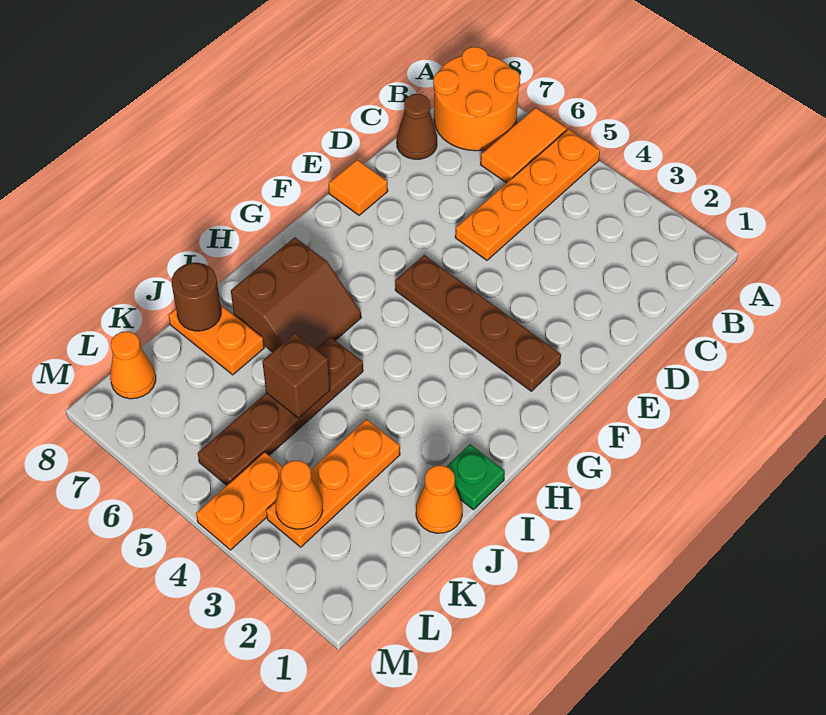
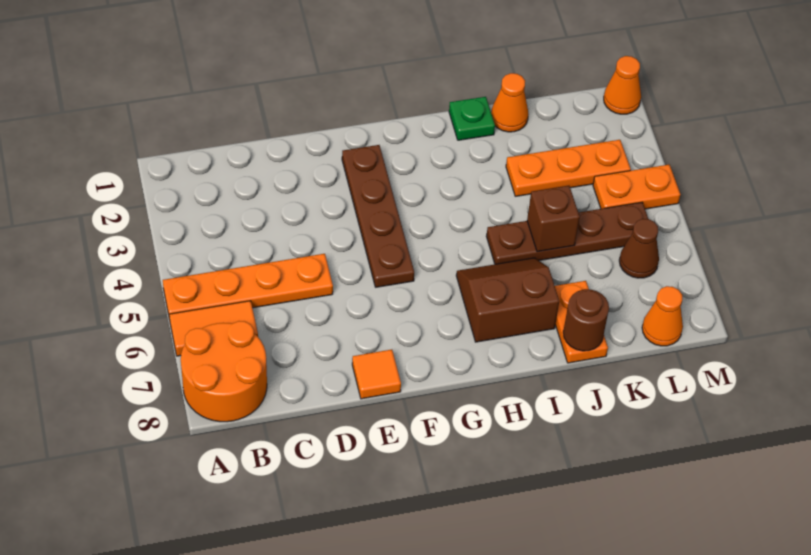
brown cone C8 level 1 -> brown cone L6 level 1
orange cone L3 level 2 -> orange cone M1 level 1

